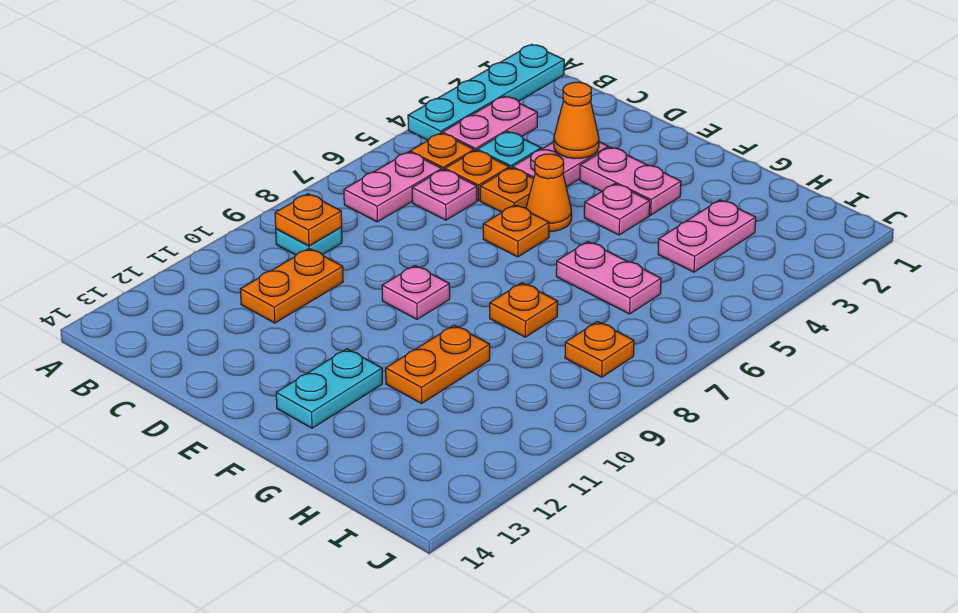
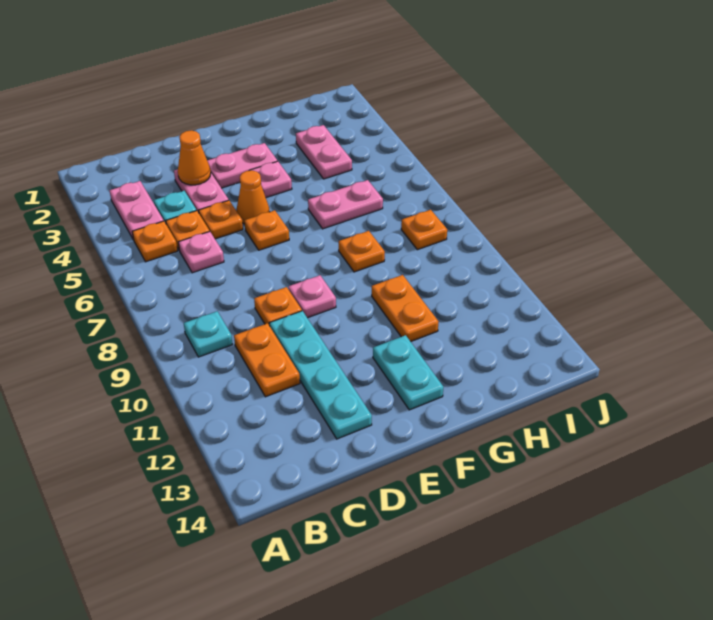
cyan plate A1:A4 level 1 -> cyan plate D10:D13 level 1
pink plate B6:B7 level 1 -> none
orange plate B9 level 2 -> orange plate D9 level 1

